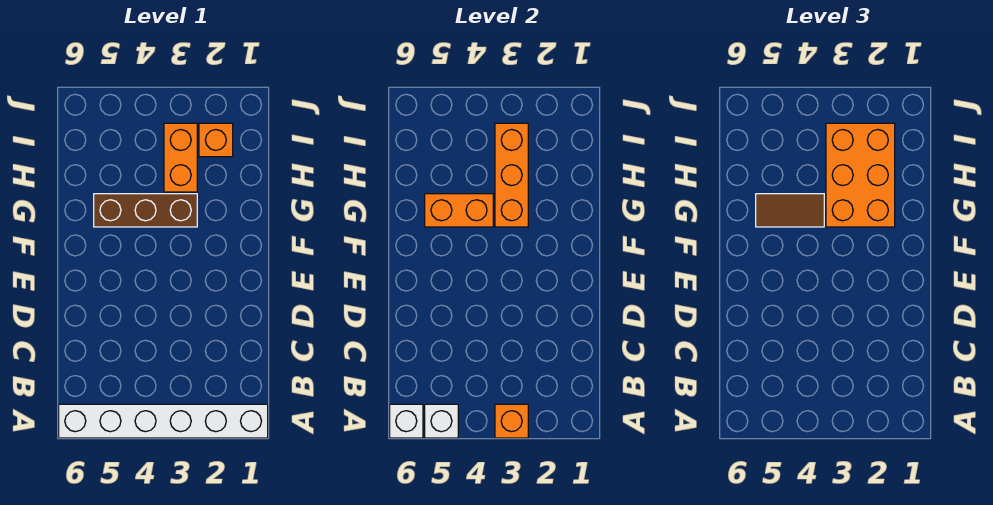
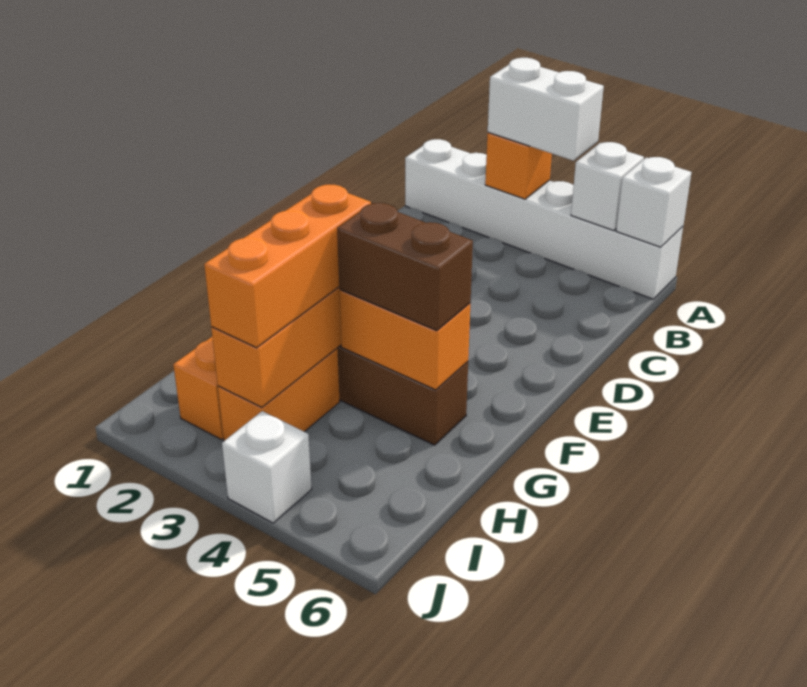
none -> white brick A3:A4 level 3
orange brick G2:I3 level 3 -> orange brick G3:I3 level 3
brown tile G4:G5 level 3 -> brown brick G4:G5 level 3
none -> white brick J4 level 1

